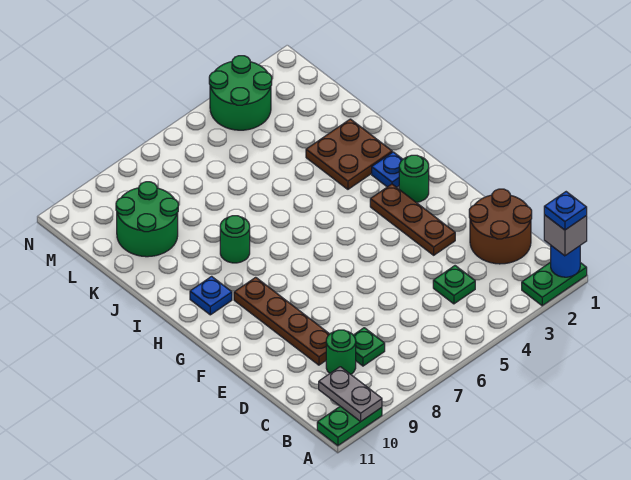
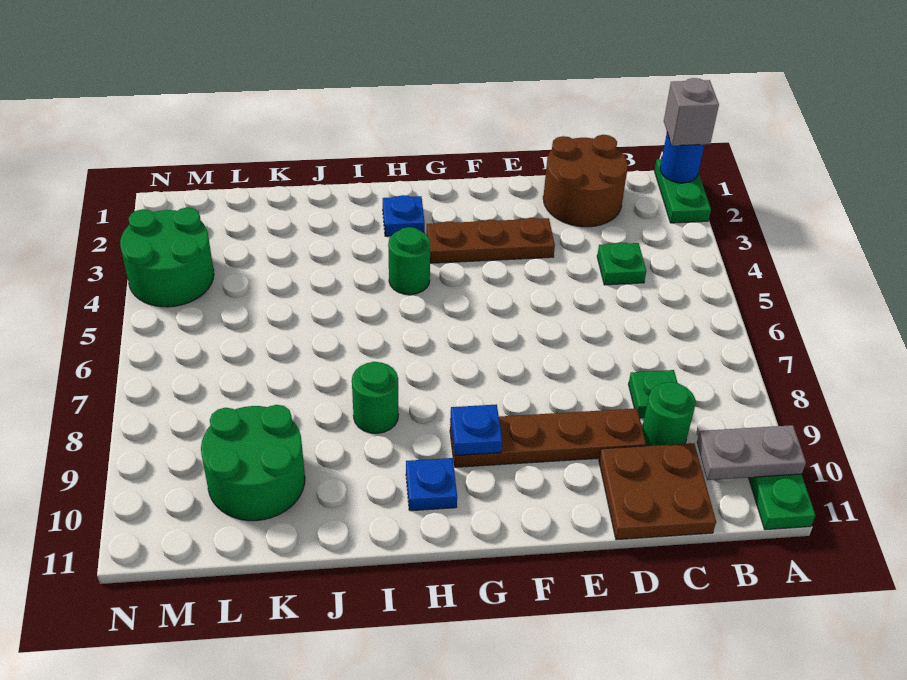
blue plate A1 level 4 -> blue plate G9 level 2
green round brick G2 level 1 -> green round brick H4 level 1
brown plate I2:J3 level 1 -> brown plate C10:D11 level 1

